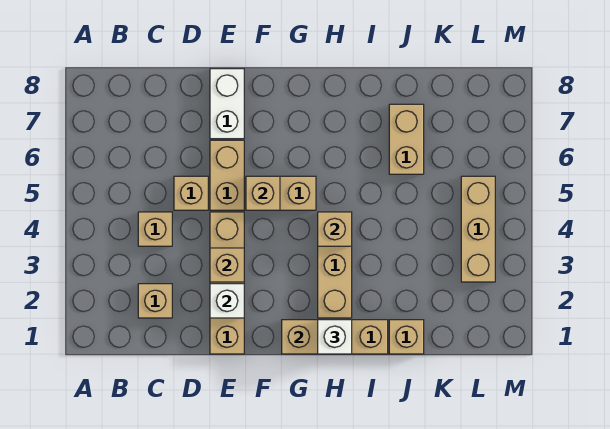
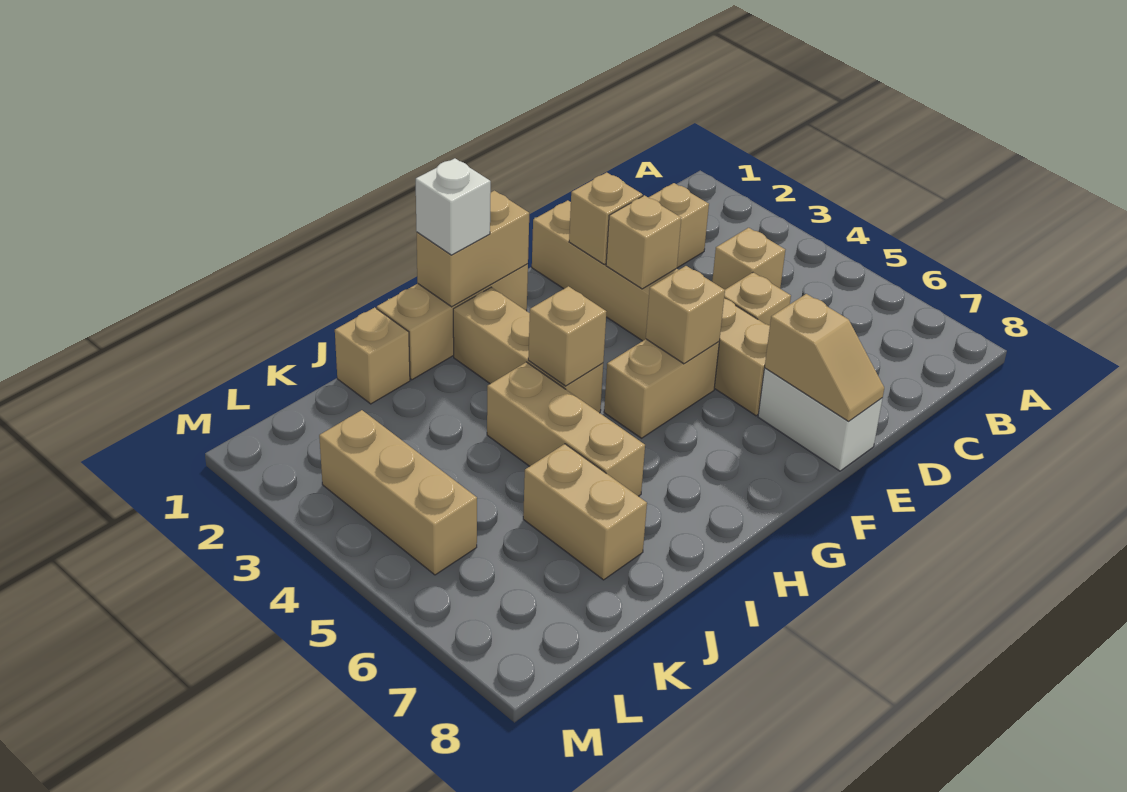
white brick E2 level 2 -> tan brick E2 level 2
none -> tan slope E7:E8 level 2 top 7
none -> tan brick I4:I6 level 1

